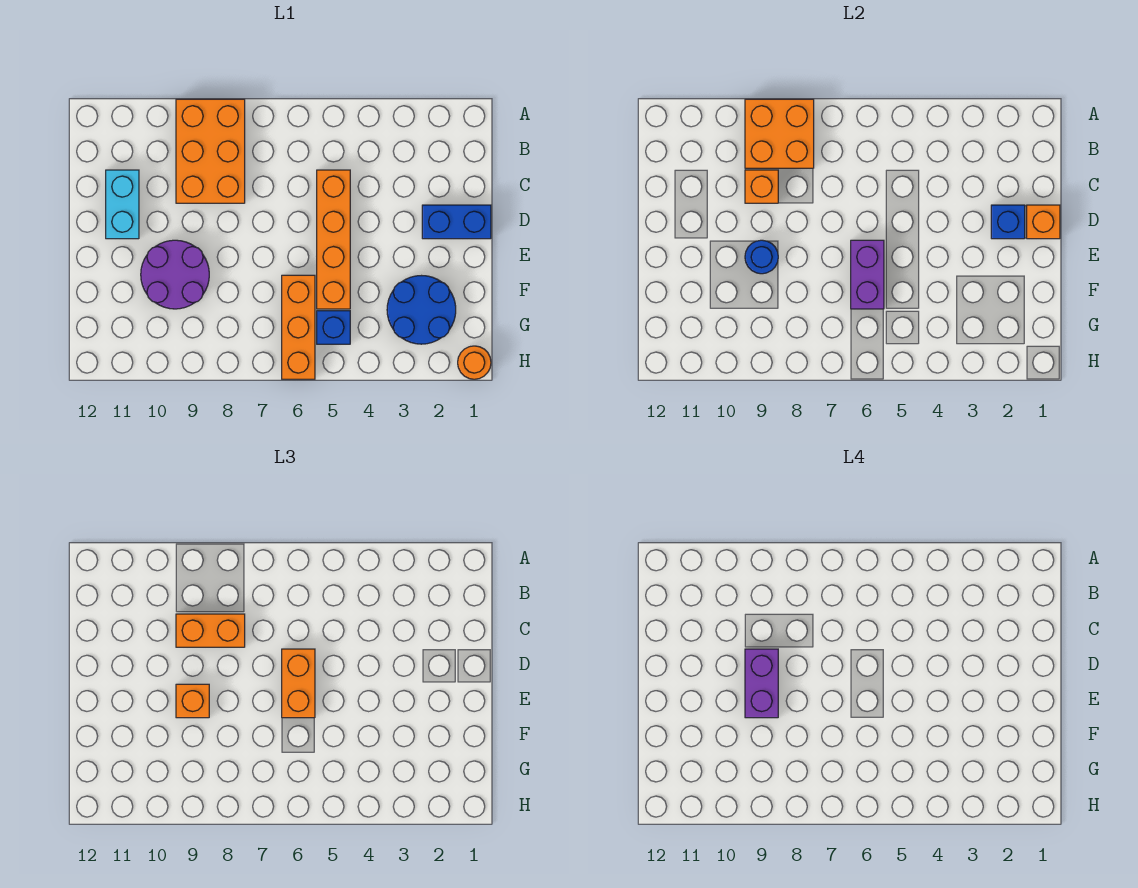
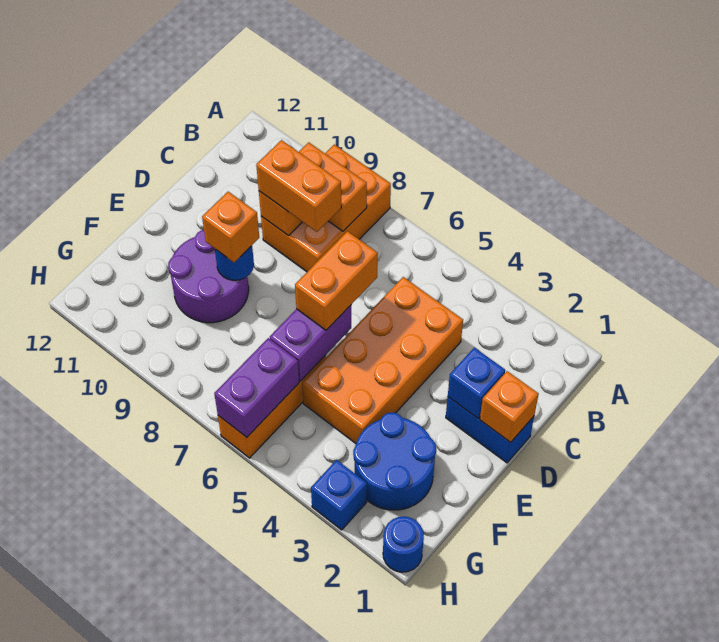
orange brick A8:B9 level 2 -> orange brick B8:B9 level 2
orange brick C5:F5 level 1 -> orange brick C4:F5 level 1
cyan brick C11:D11 level 1 -> none
purple brick D9:E9 level 4 -> purple brick G6:H6 level 2
blue brick G5 level 1 -> blue brick H3 level 1
orange round brick H1 level 1 -> blue round brick H1 level 1

